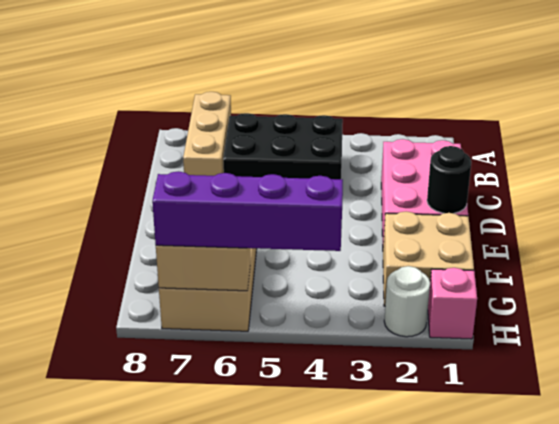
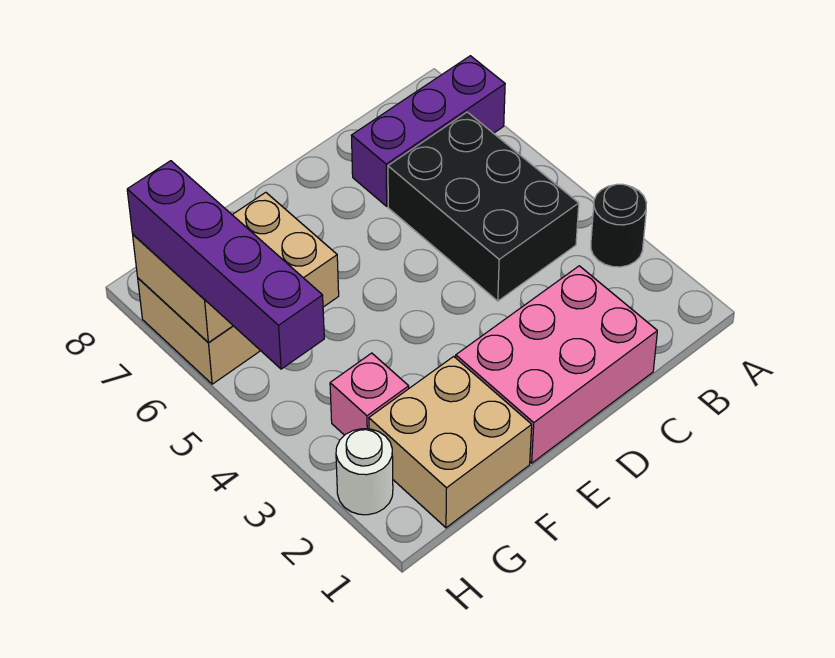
tan brick A7:C7 level 1 -> purple brick A7:C7 level 1
black round brick E1 level 2 -> black round brick A3 level 1
pink brick H1 level 1 -> pink brick G3 level 1

